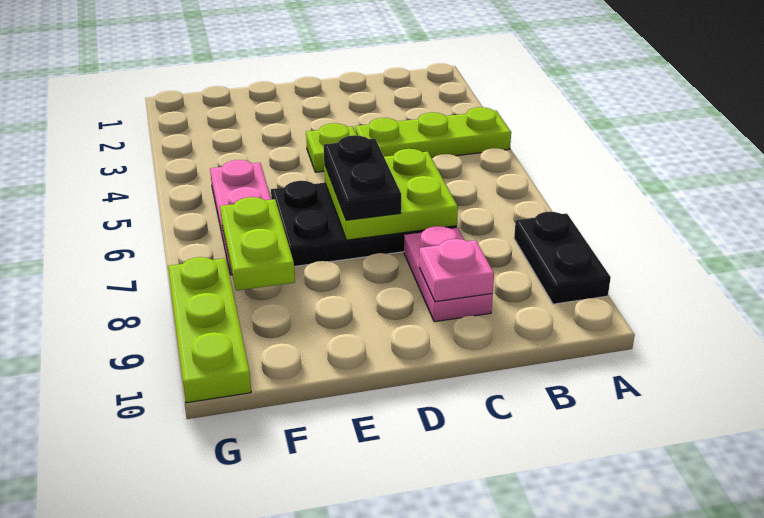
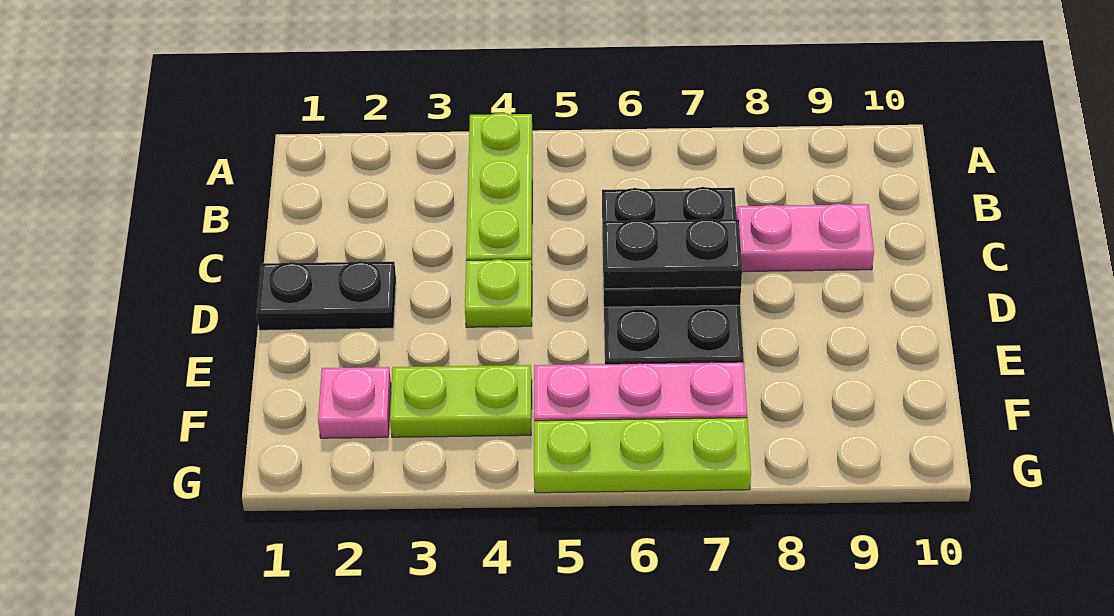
black plate A8:A9 level 1 -> black plate D1:D2 level 1
lime plate C6:D7 level 2 -> black plate C6:D7 level 2
pink plate C9 level 2 -> pink plate F2 level 1
lime plate F7:F8 level 2 -> lime plate F3:F4 level 1
lime plate G8:G10 level 1 -> lime plate G5:G7 level 1

